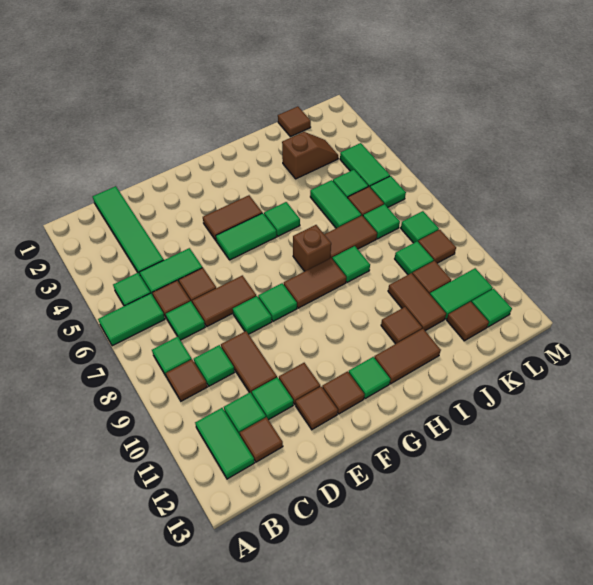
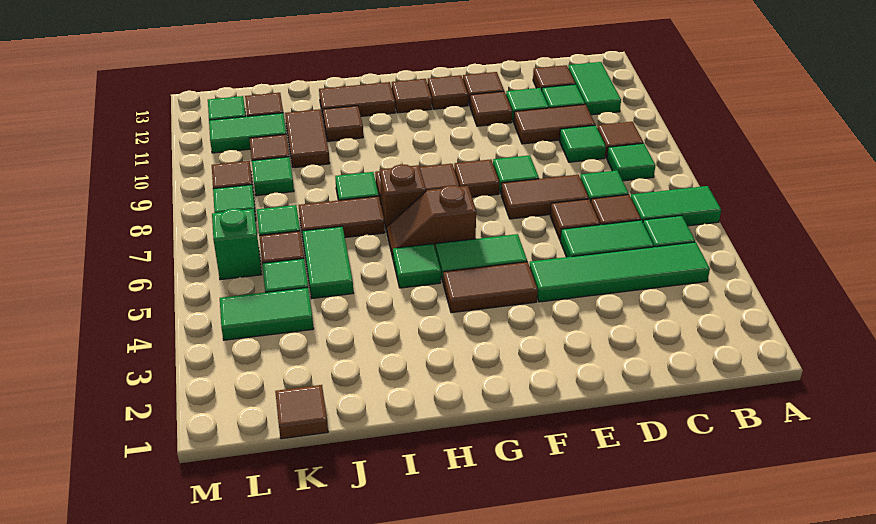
green tile C1:C4 level 1 -> green tile B4:E4 level 1
brown tile D9:D10 level 1 -> brown tile C10:D10 level 1
green tile F8 level 1 -> brown tile F8 level 1
green tile G12 level 1 -> brown tile G12 level 1
brown slope J3:K3 level 1 top J -> brown slope G6:H6 level 1 top G
green tile L4:L5 level 1 -> green tile K4:L4 level 1
green tile L6 level 1 -> green brick L6 level 1

